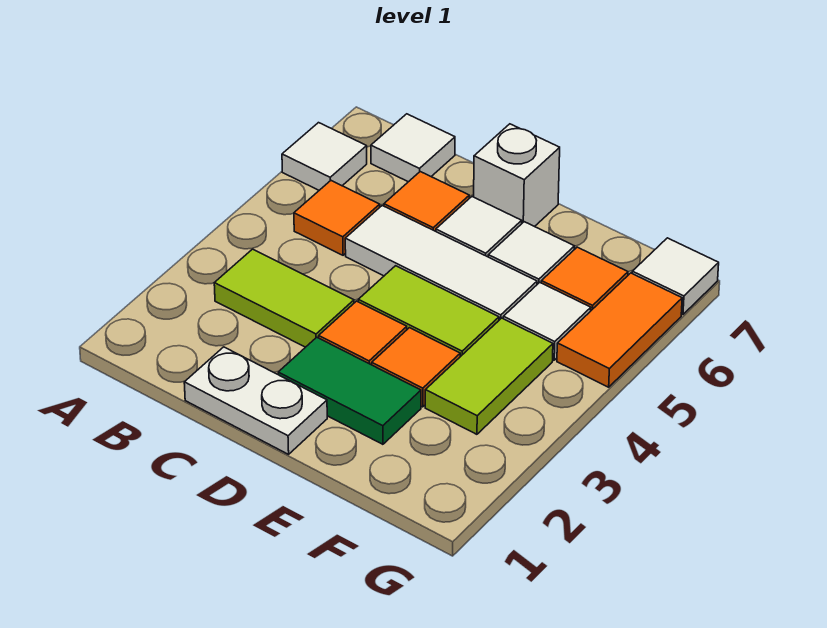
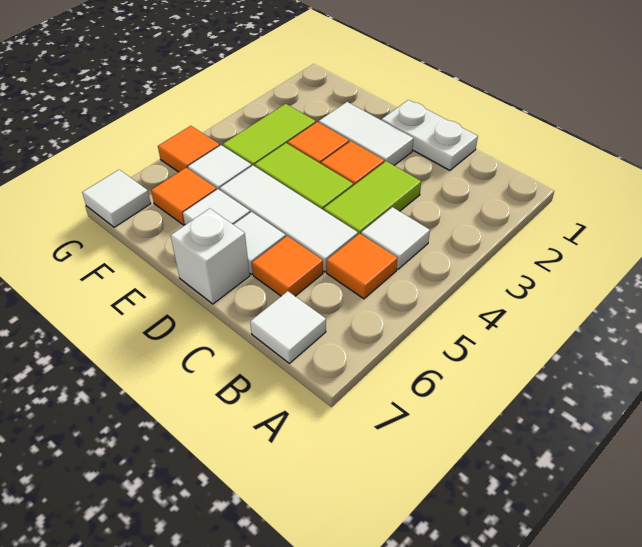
white tile A6 level 1 -> white tile B4 level 1
lime tile B3:C3 level 1 -> lime tile C3:C4 level 1
green tile D2:E2 level 1 -> white tile D2:E2 level 1
orange tile G5:G6 level 1 -> orange tile G5 level 1

